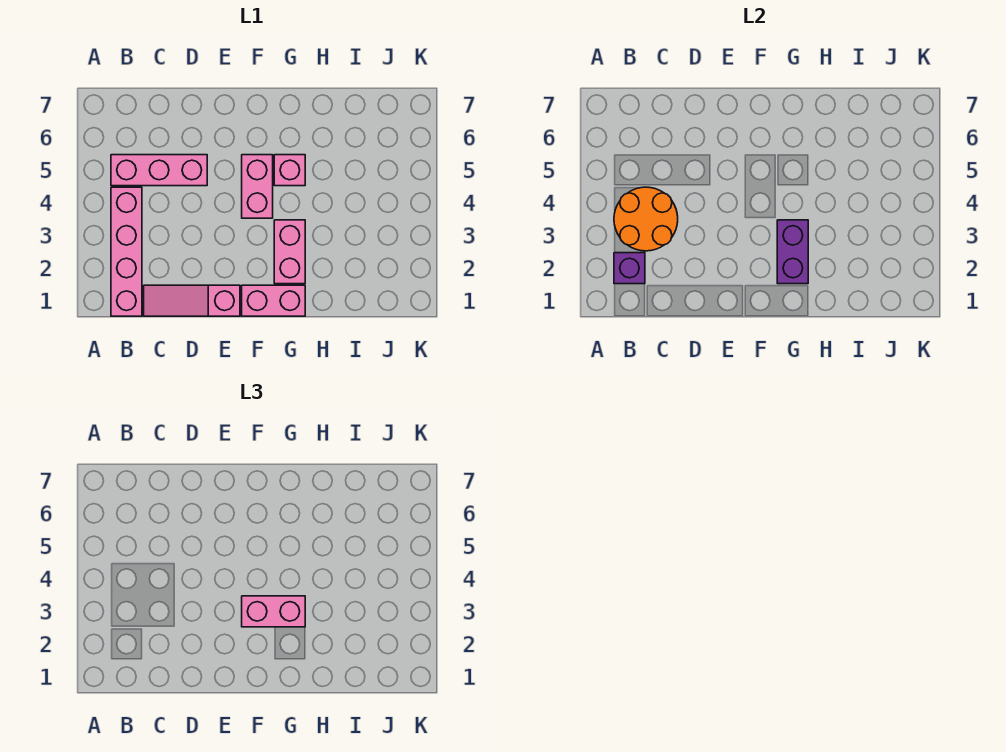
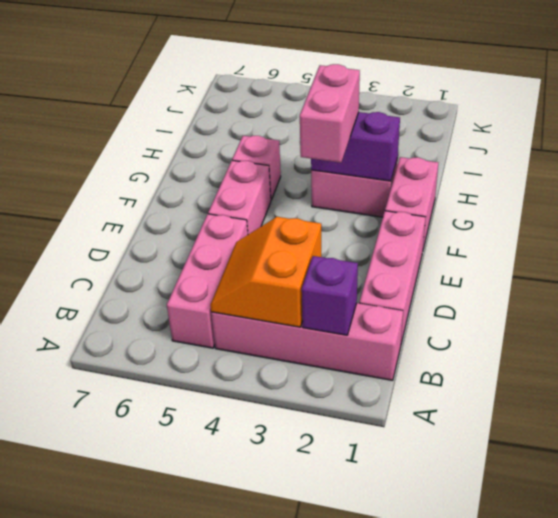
orange round brick B3:C4 level 2 -> orange slope B3:C4 level 2 top 3
pink slope C1:E1 level 1 top E -> pink brick C1:E1 level 1
pink brick F4:F5 level 1 -> pink brick E5:F5 level 1

